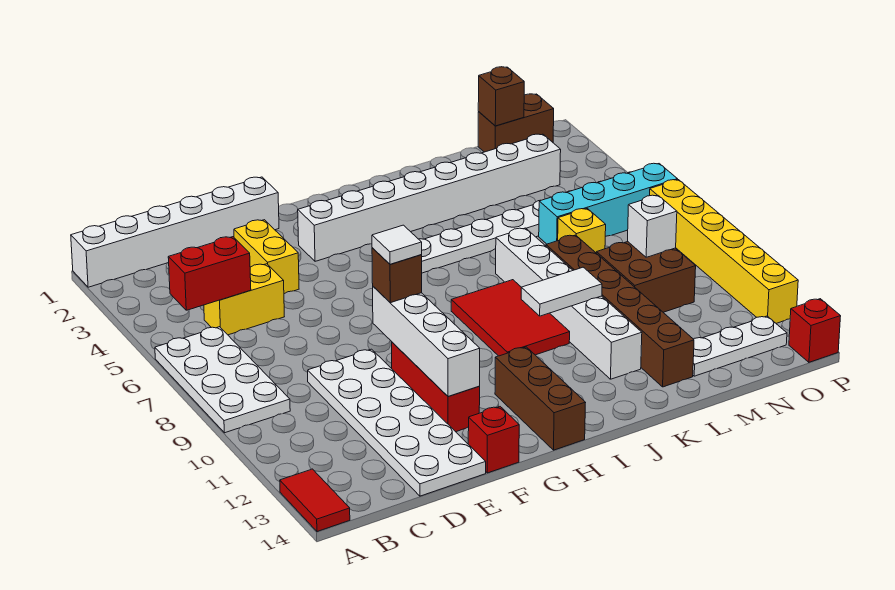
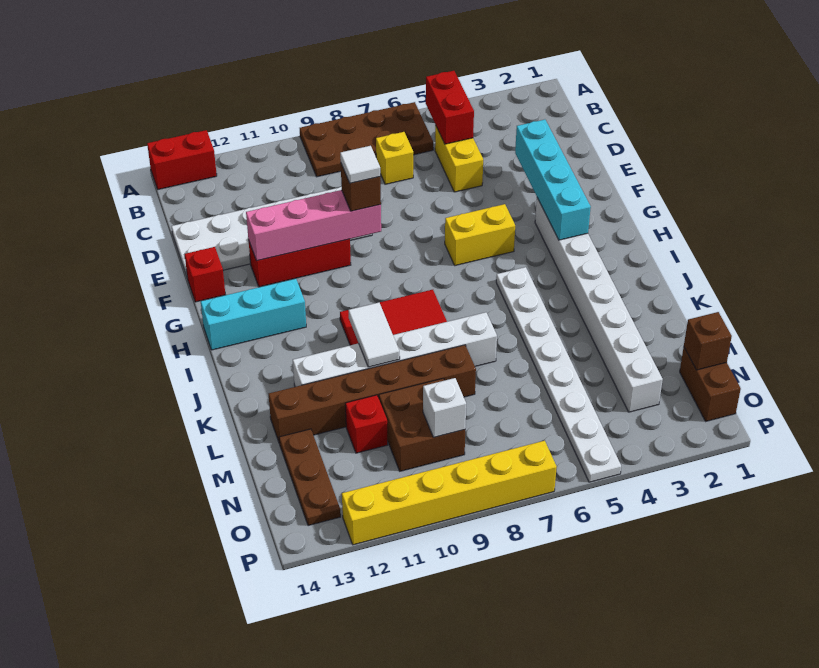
white brick A1:F1 level 1 -> none
white plate A6:B9 level 1 -> brown plate A6:B9 level 1
red tile A13:A14 level 1 -> red brick A13:A14 level 1
yellow brick E3:E4 level 1 -> yellow brick G5:G6 level 1
white brick F9:F12 level 2 -> pink brick F9:F12 level 2
brown brick H12:H14 level 1 -> cyan brick H12:H14 level 1
cyan brick M6:P6 level 1 -> cyan brick E3:H3 level 2
yellow brick M7 level 1 -> yellow brick C7 level 1
white plate M13:O13 level 1 -> brown plate M13:O13 level 1
red brick P14 level 1 -> red brick M11 level 1

